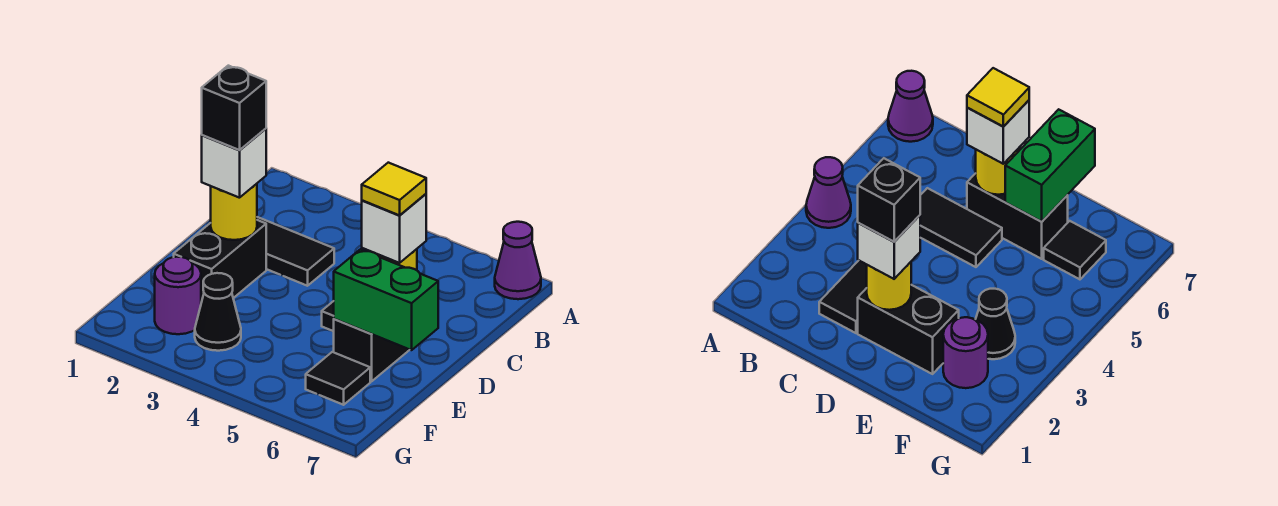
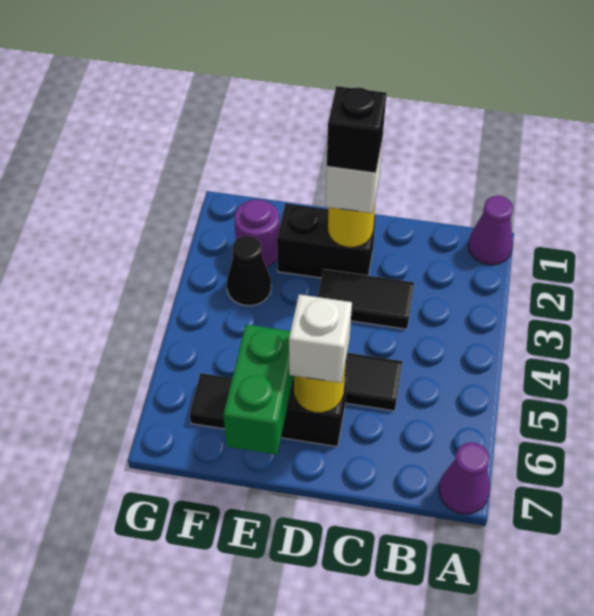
purple cone A4 level 1 -> purple cone A1 level 1
black tile C2:C3 level 1 -> black tile C3:D3 level 1
yellow tile D6 level 4 -> none

